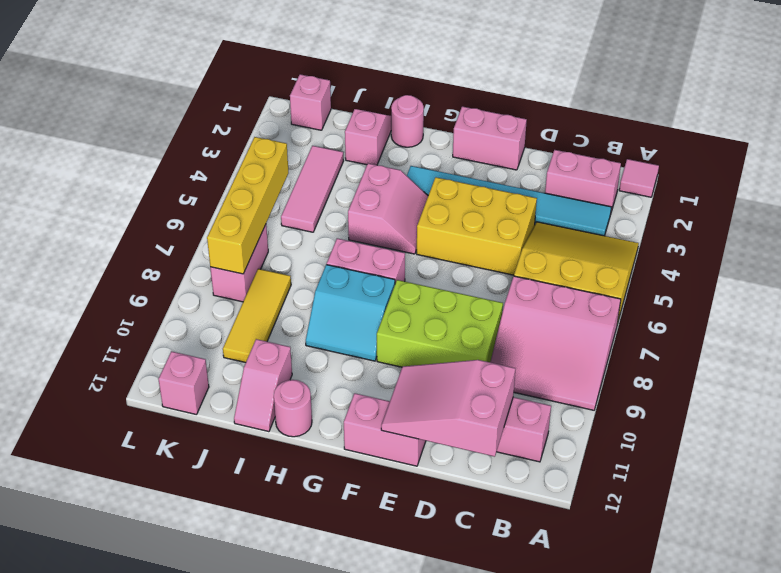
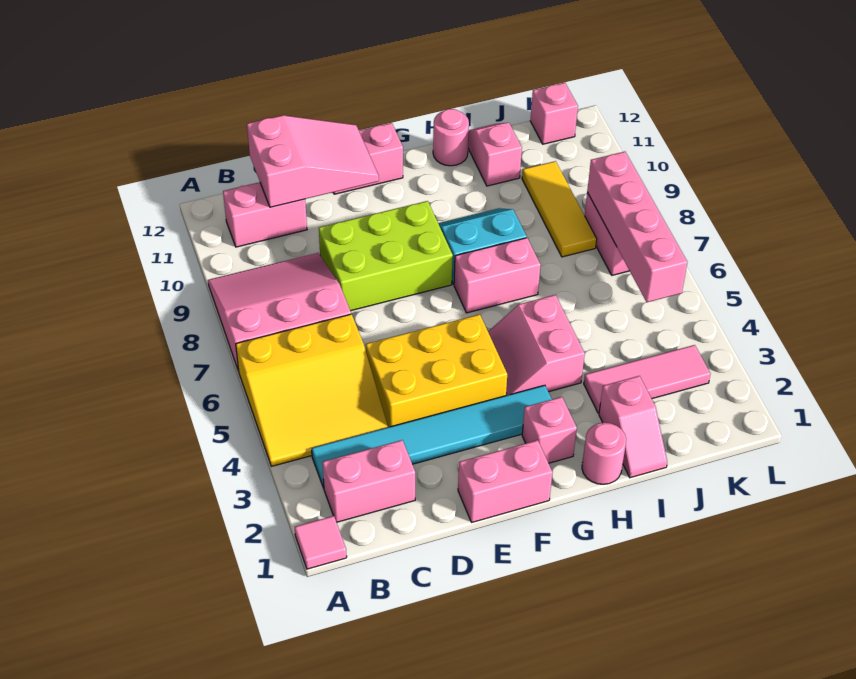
pink tile J3:J5 level 1 -> pink tile I3:K3 level 1
pink brick K1 level 1 -> pink brick G2 level 1
yellow brick K5:K8 level 2 -> pink brick K5:K8 level 2

